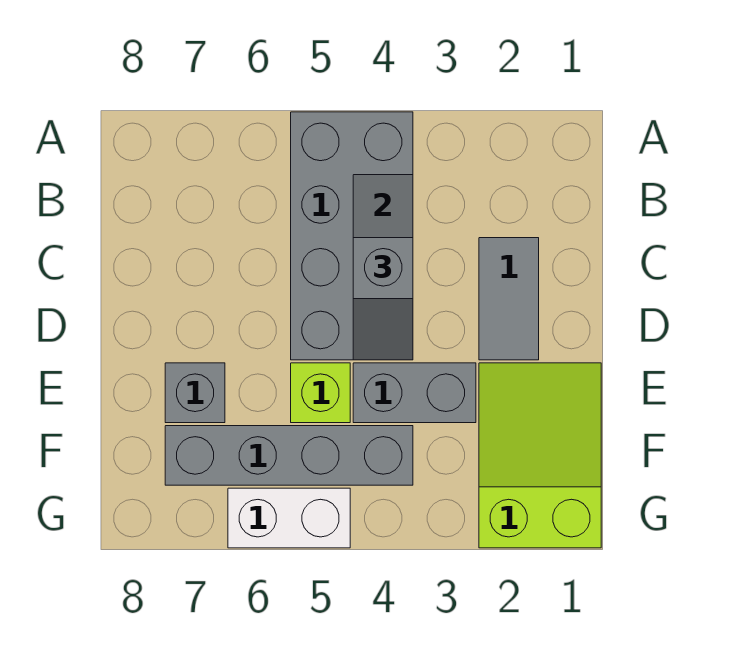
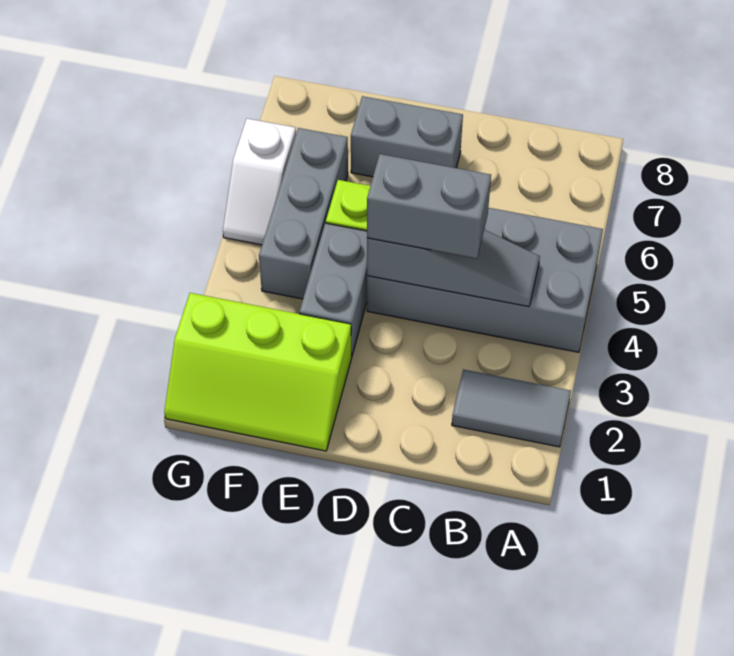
grey tile C2:D2 level 1 -> grey tile A2:B2 level 1
grey slope C4:D4 level 3 top C -> grey brick C4:D4 level 3
lime slope E1:G2 level 1 top G -> lime slope E1:G2 level 1 top 2
grey brick E7 level 1 -> grey brick D7:E7 level 1
grey brick F4:F7 level 1 -> grey brick F4:F6 level 1
white brick G5:G6 level 1 -> white slope G5:G6 level 1 top 6

